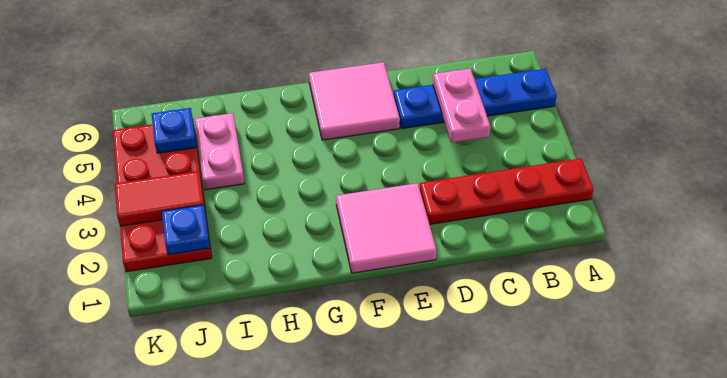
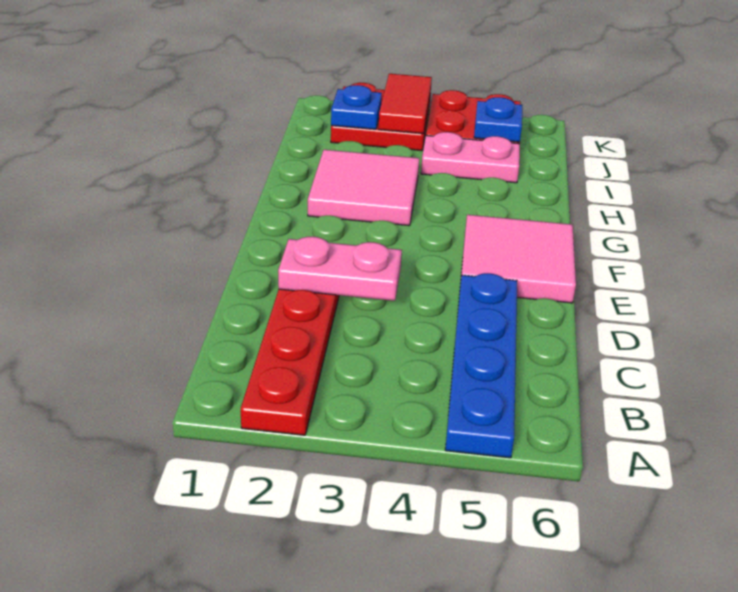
pink plate C4:C5 level 2 -> pink plate D2:D3 level 2
pink tile E1:F2 level 1 -> pink tile G2:H3 level 1

